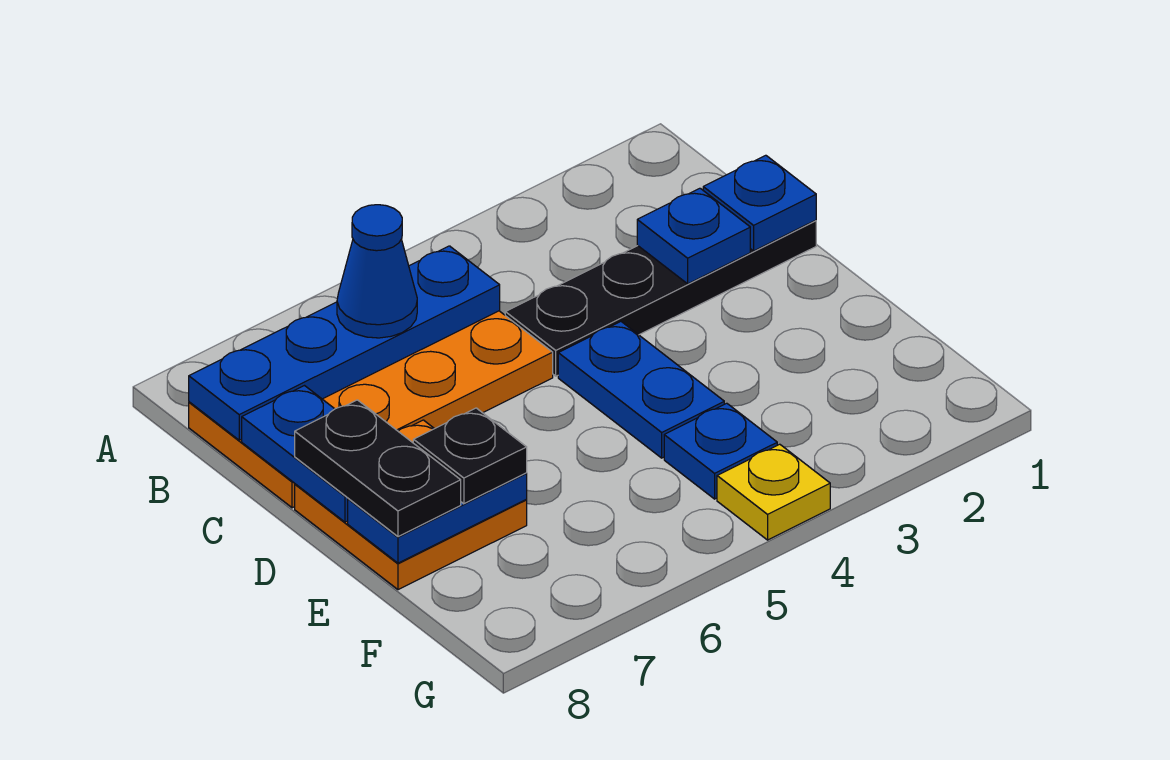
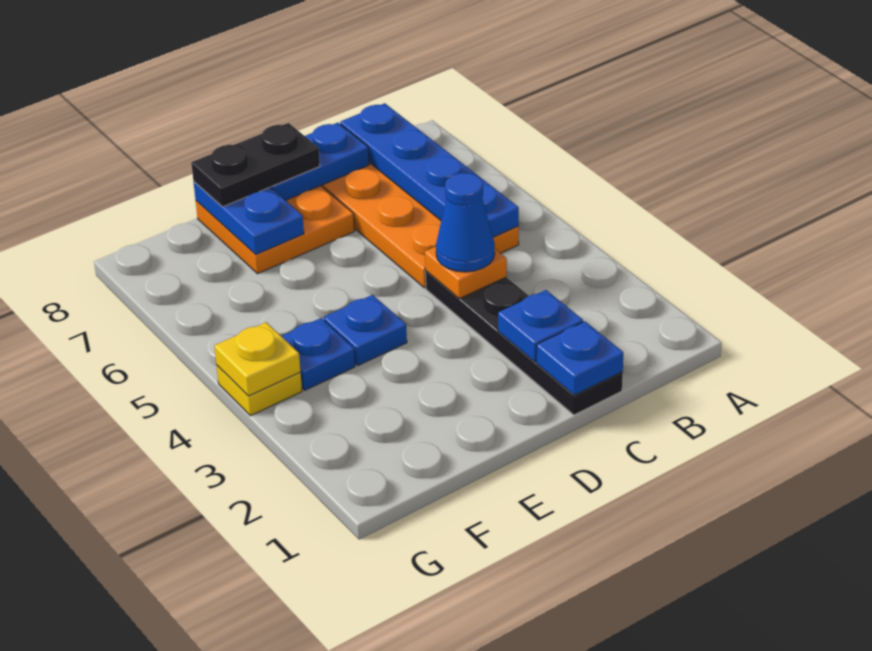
blue cone B6 level 3 -> blue cone C4 level 3
none -> orange plate C4 level 2
blue plate D4:E4 level 1 -> blue plate E4 level 1
black plate E7 level 3 -> none
none -> yellow plate G4 level 2

